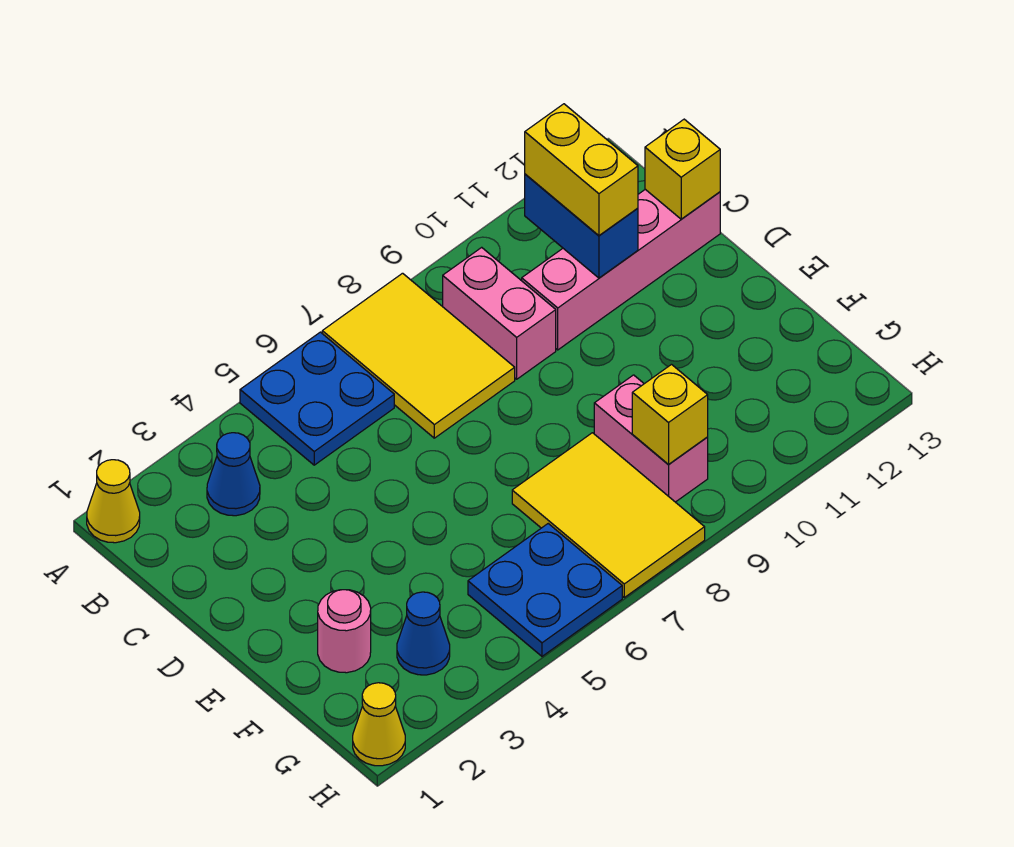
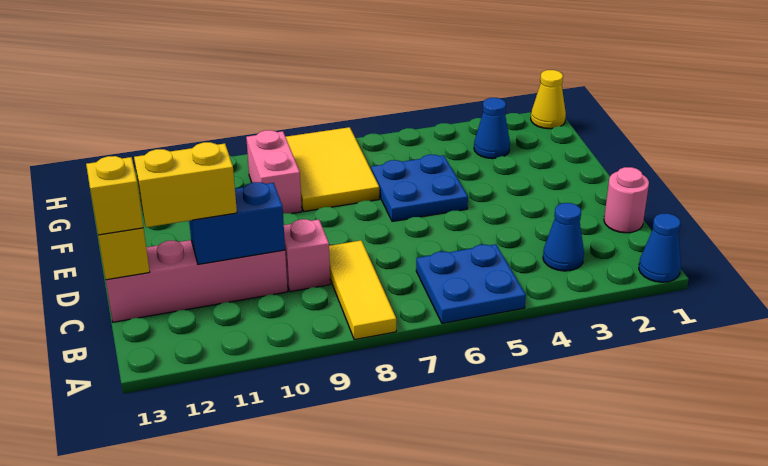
yellow cone A1 level 1 -> blue cone A1 level 1
yellow tile A7:C8 level 1 -> yellow tile A8:C8 level 1
pink brick B9:C9 level 1 -> pink brick C9 level 1
blue brick B11:C11 level 2 -> blue brick C10:C11 level 2
yellow brick B11:C11 level 3 -> yellow brick C11:C12 level 3
pink round brick F2 level 1 -> pink round brick C1 level 1
blue plate G5:H6 level 1 -> blue plate E5:F6 level 1
yellow brick G9 level 2 -> yellow brick C13 level 3

